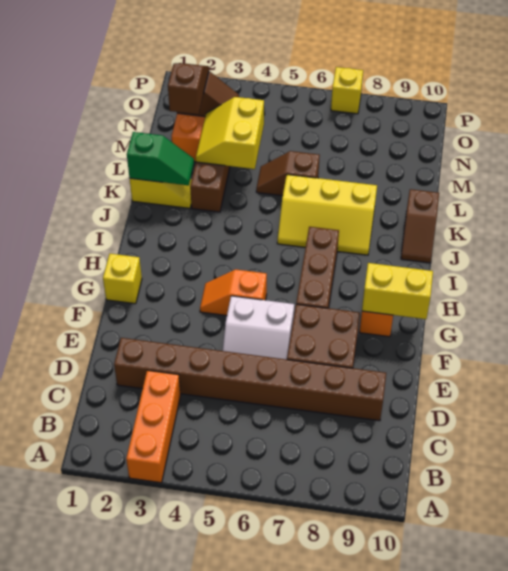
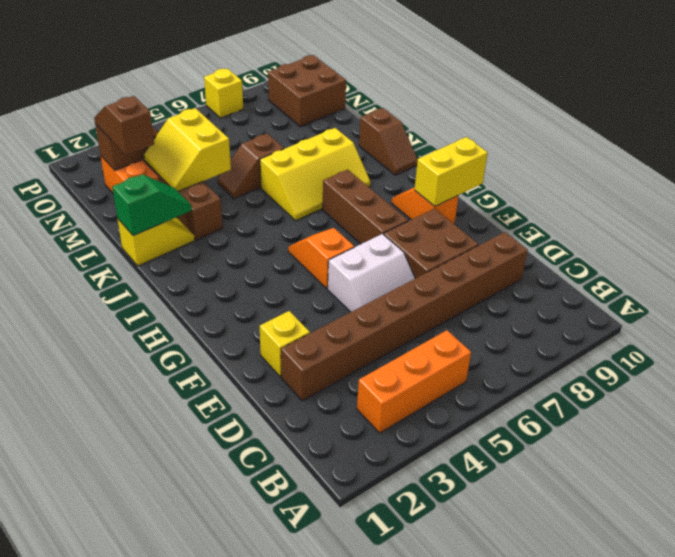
orange brick A3:C3 level 1 -> orange brick B3:B5 level 1
yellow brick G1 level 1 -> yellow brick E2 level 1
orange slope G4:G5 level 1 top 5 -> orange slope G5:H5 level 1 top G
none -> brown brick N9:O10 level 1

